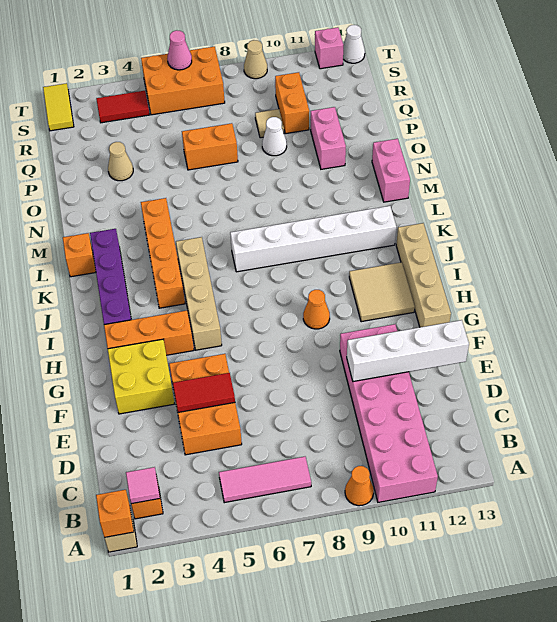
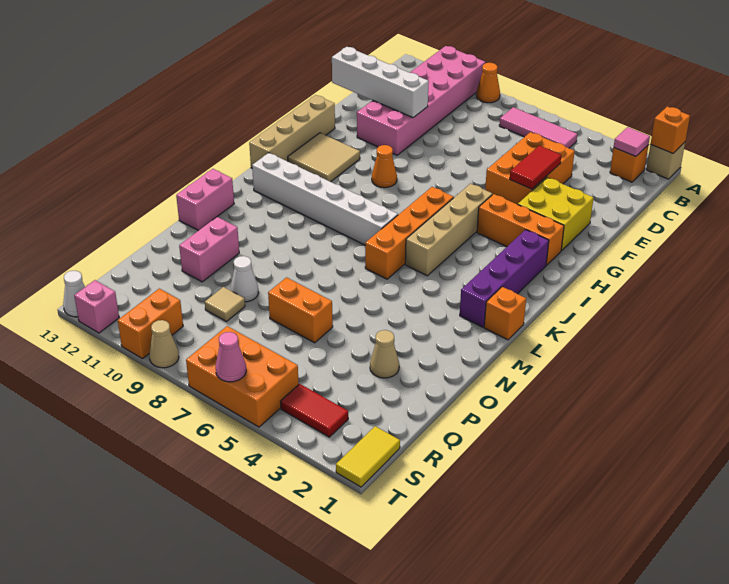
red tile E4:E5 level 2 -> red tile E4:F4 level 2
orange brick J4:M4 level 1 -> orange brick I6:L6 level 1
orange brick Q10:R10 level 1 -> orange brick S10:T10 level 1

